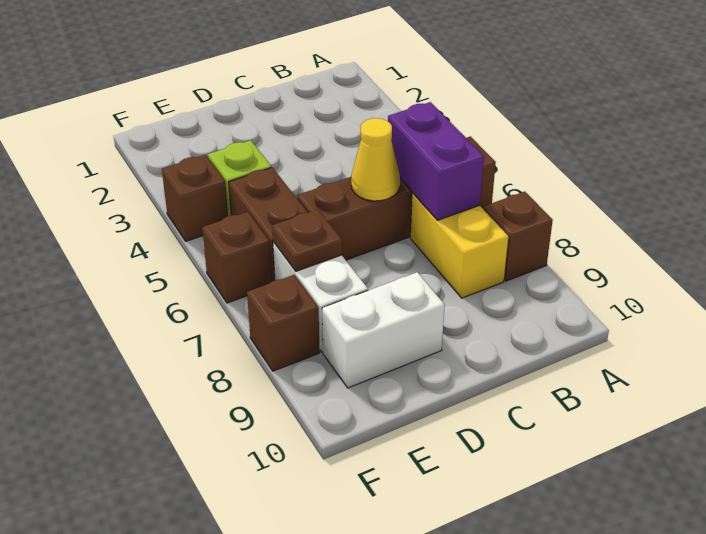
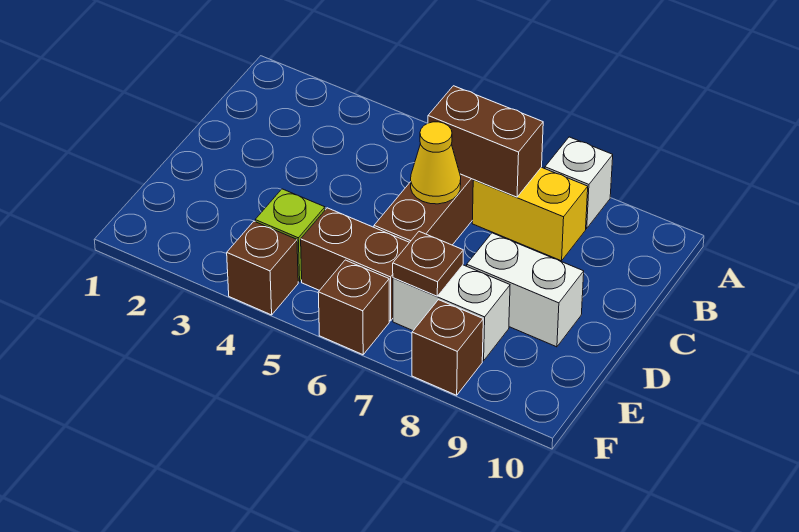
brown brick A8 level 1 -> white brick A8 level 1
purple brick B6:B7 level 2 -> brown brick B6:B7 level 2
white brick D9:E9 level 1 -> white brick D8:D9 level 1

